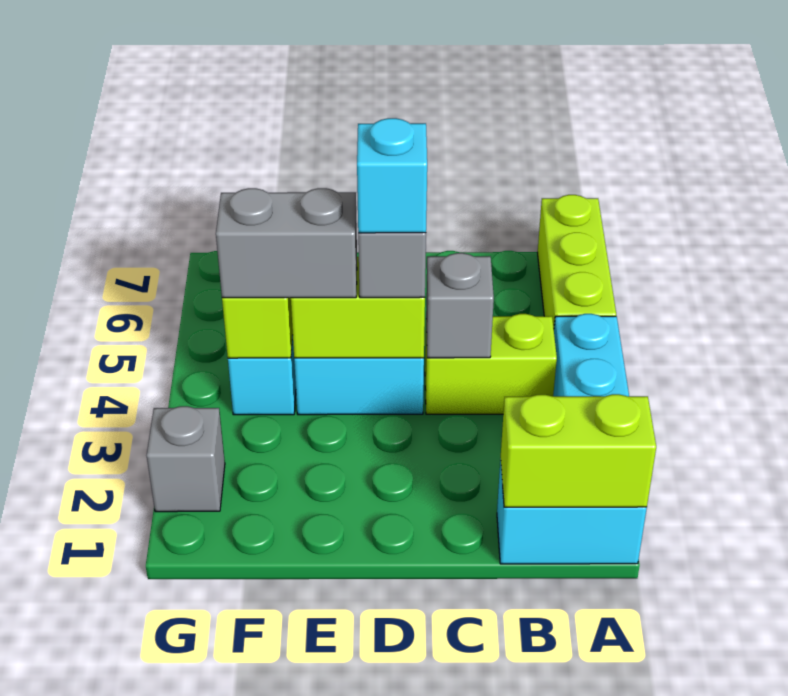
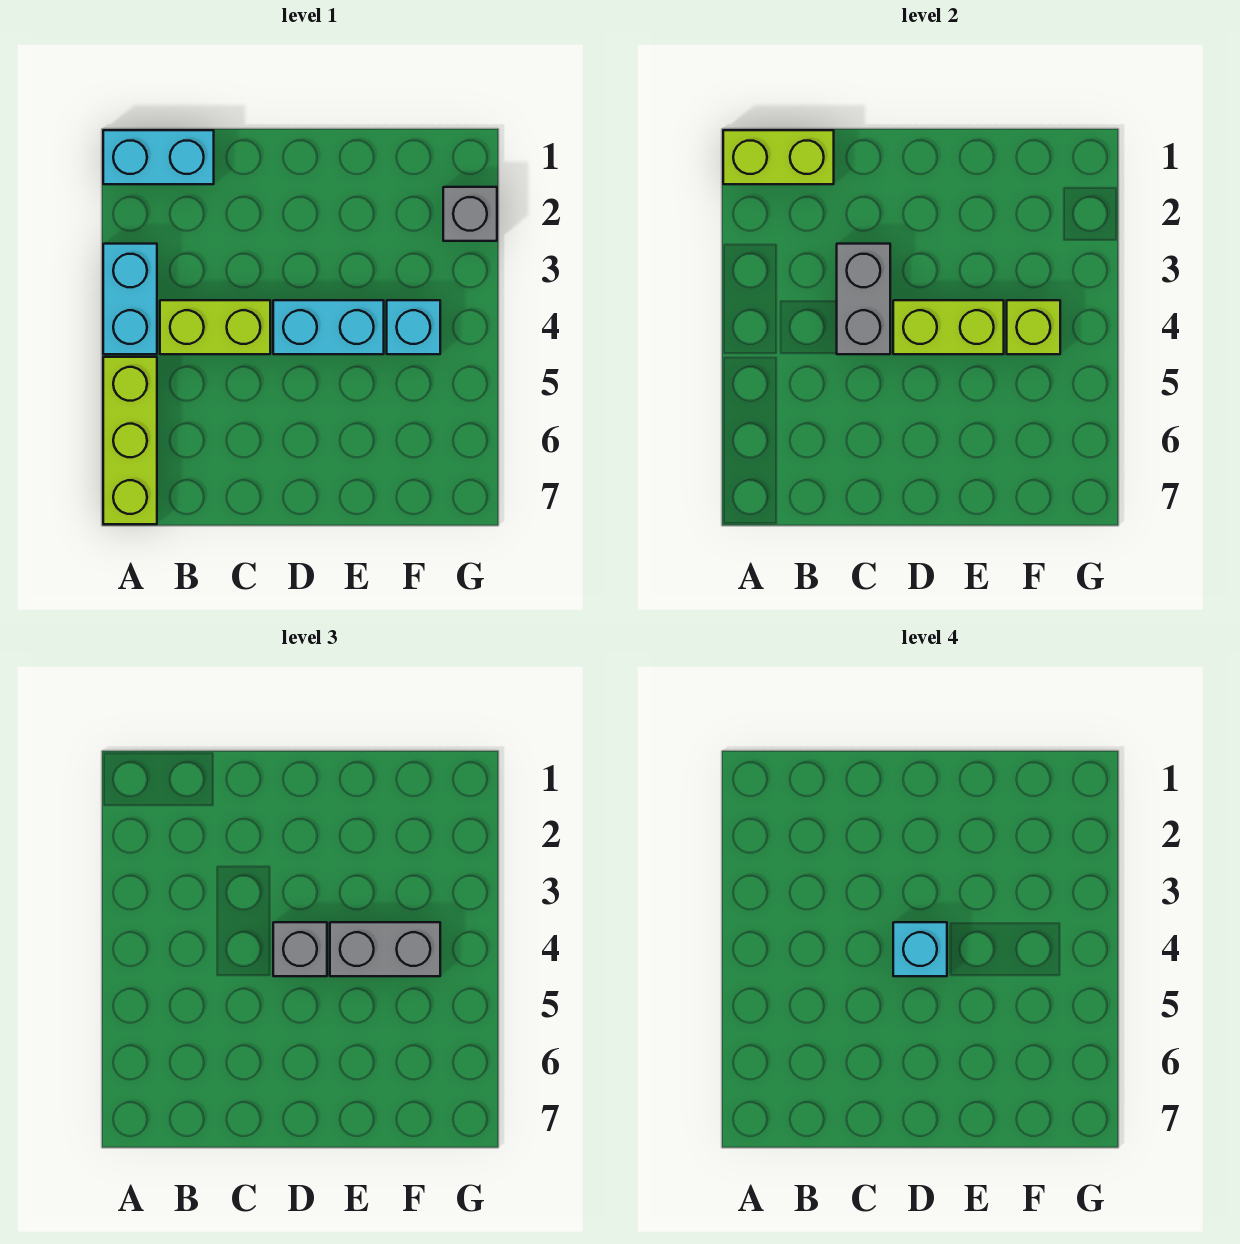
grey brick C4 level 2 -> grey brick C3:C4 level 2

